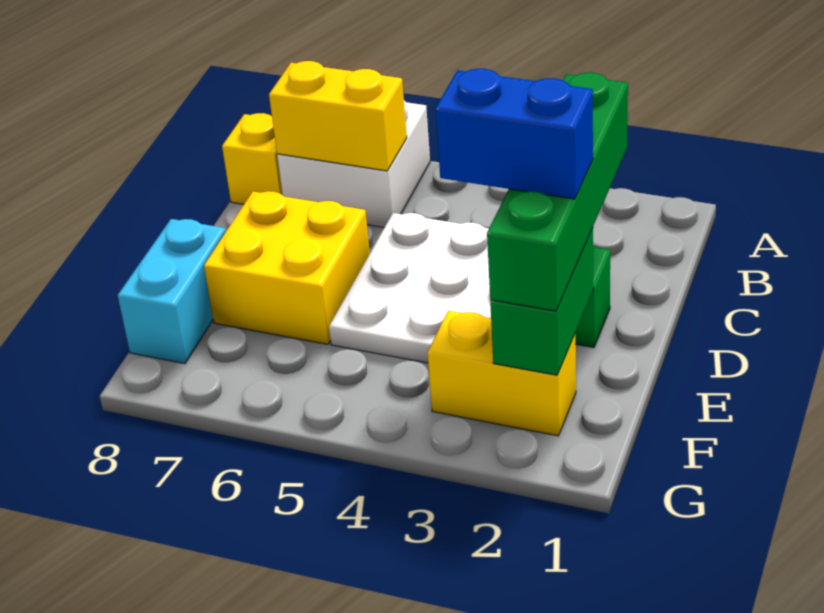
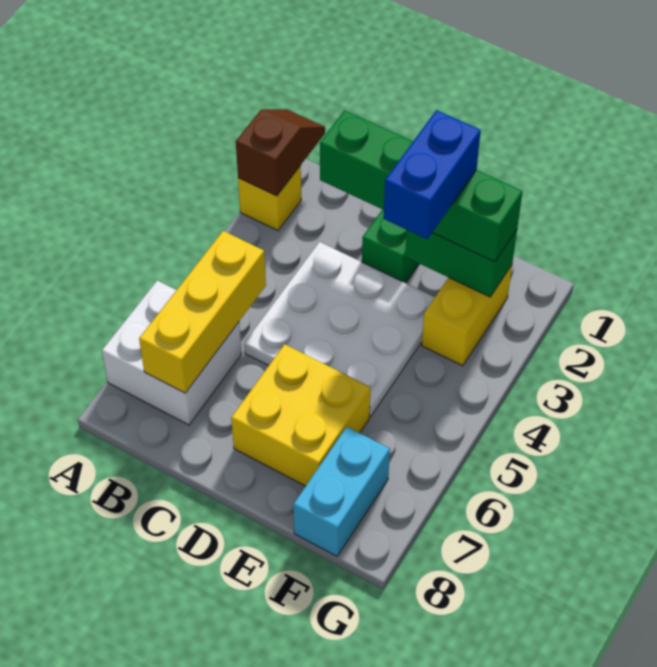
none -> brown slope A1:A2 level 2 top 2
yellow brick B6:B7 level 2 -> yellow brick B5:B7 level 2
yellow brick B8 level 1 -> yellow brick A2 level 1
cyan brick E8:F8 level 1 -> cyan brick F7:F8 level 1

